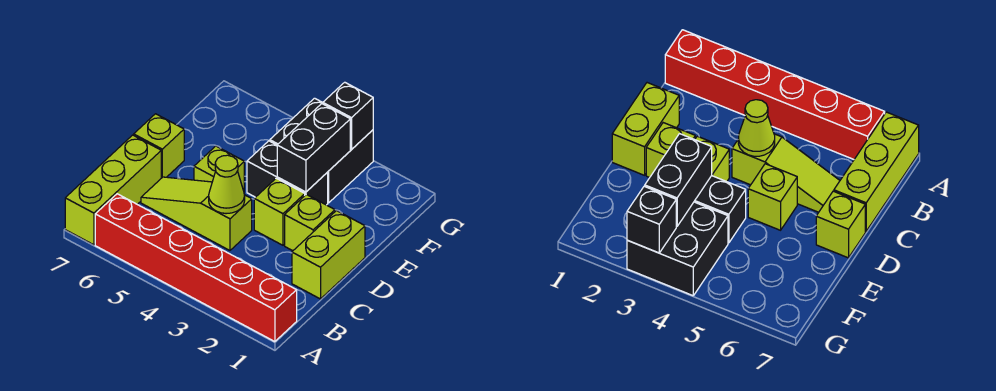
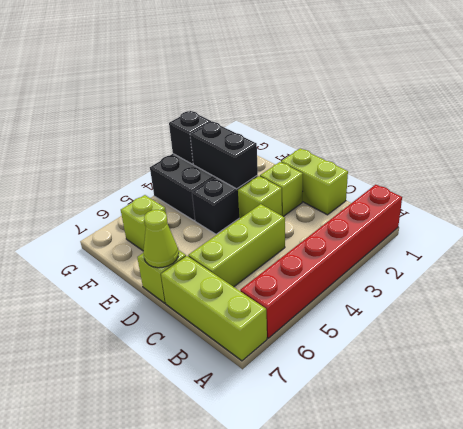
lime slope C4:C6 level 1 top 4 -> lime brick C4:C6 level 1
lime cone C4 level 2 -> lime cone D7 level 2
lime brick D5 level 1 -> lime brick F6 level 1

